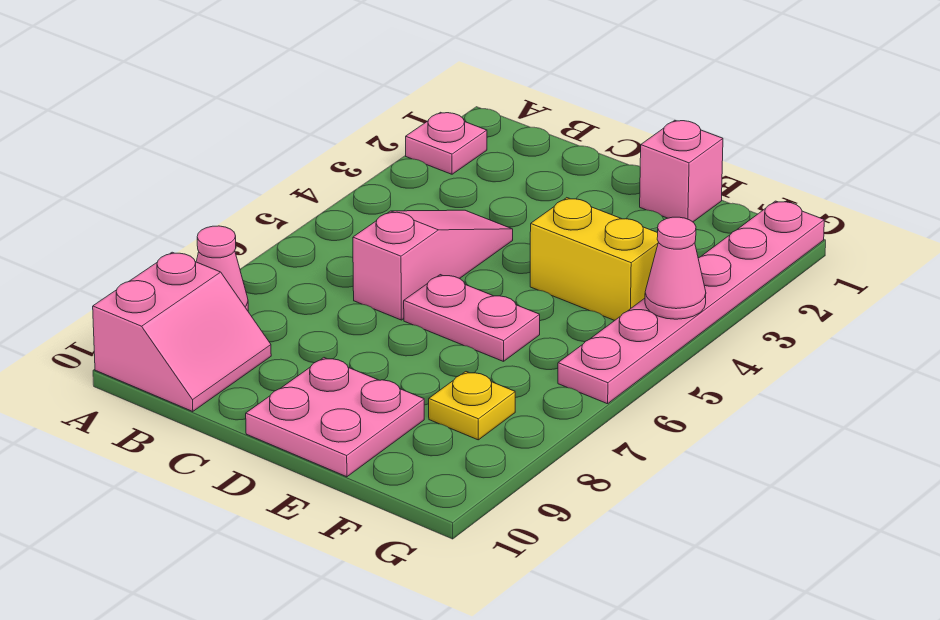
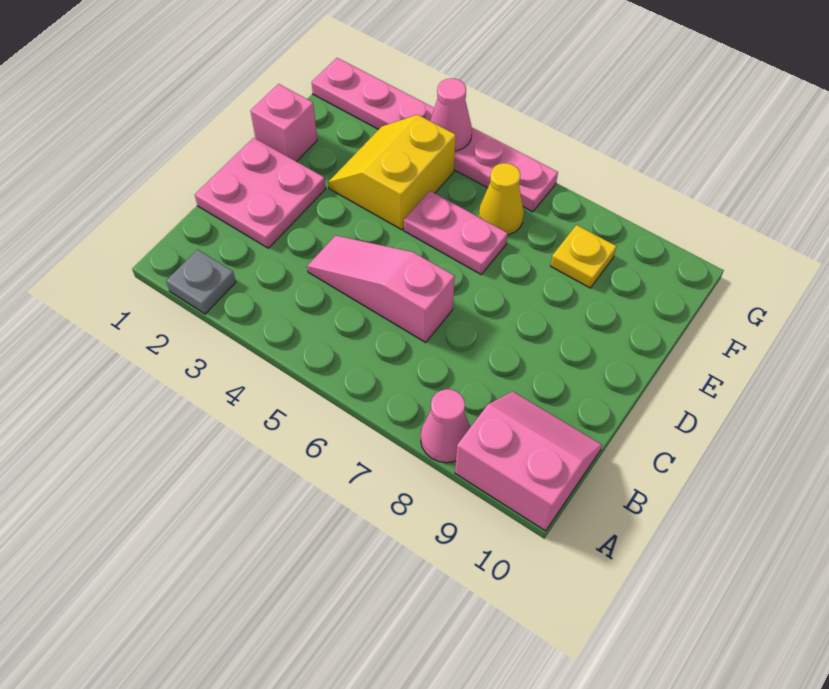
pink plate A2 level 1 -> grey plate A2 level 1
pink plate D6:E6 level 1 -> pink plate E5:E6 level 1
pink plate D9:E10 level 1 -> pink plate C1:D2 level 1
none -> yellow cone F6 level 1

